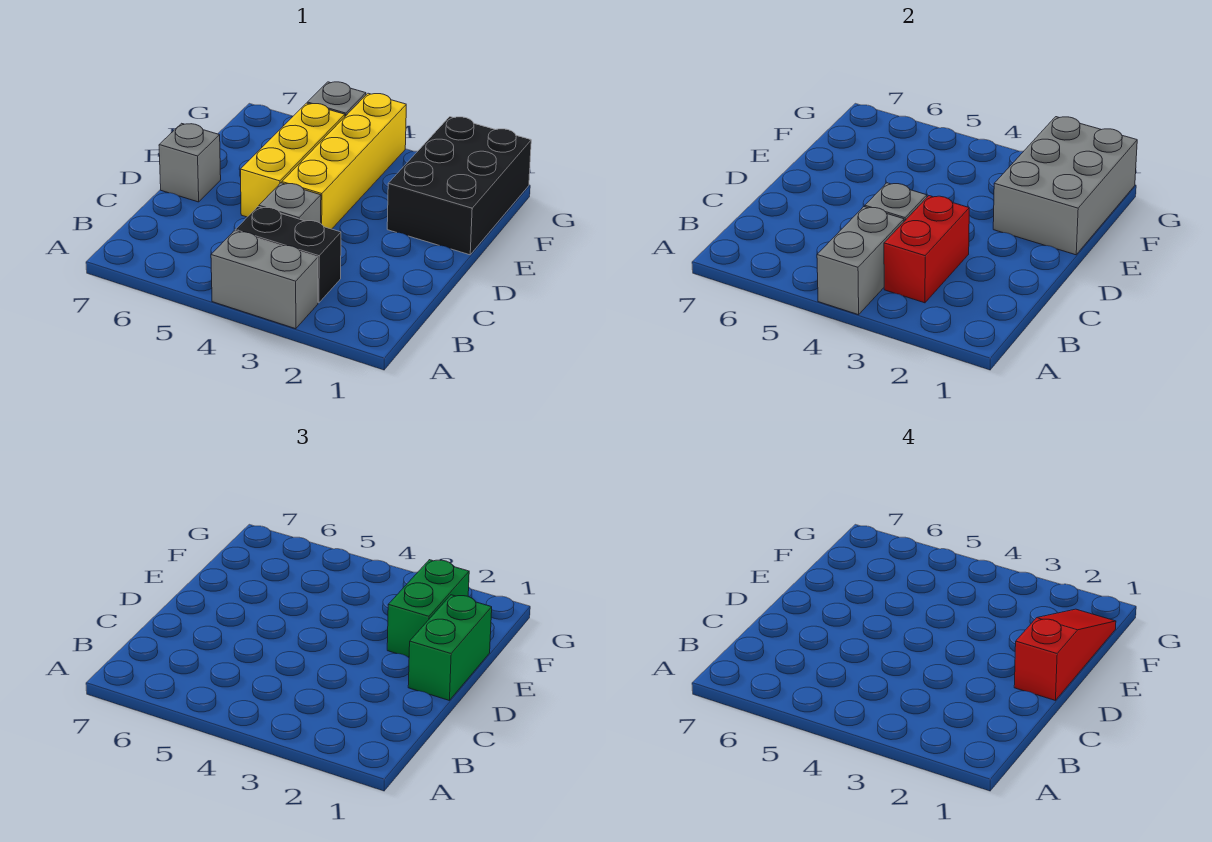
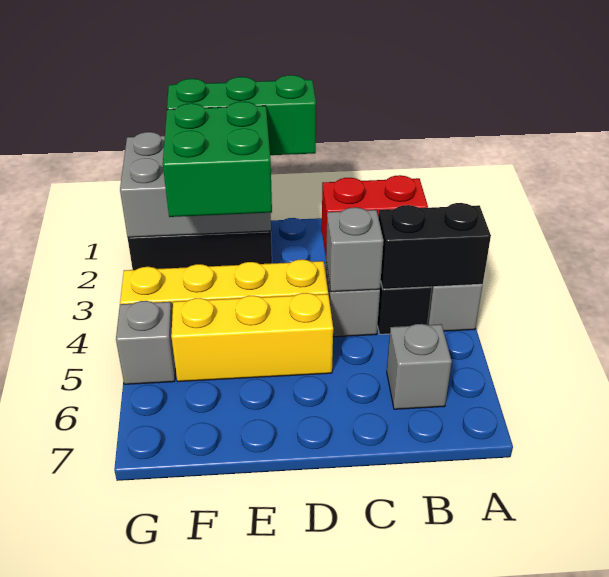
grey brick A4:B4 level 2 -> black brick A4:B4 level 2
green brick D1:E1 level 3 -> green brick D1:F1 level 3
red slope D1:F1 level 4 top D -> none
grey brick D7 level 1 -> grey brick B6 level 1
green brick E2:F2 level 3 -> green brick E2:F3 level 3

